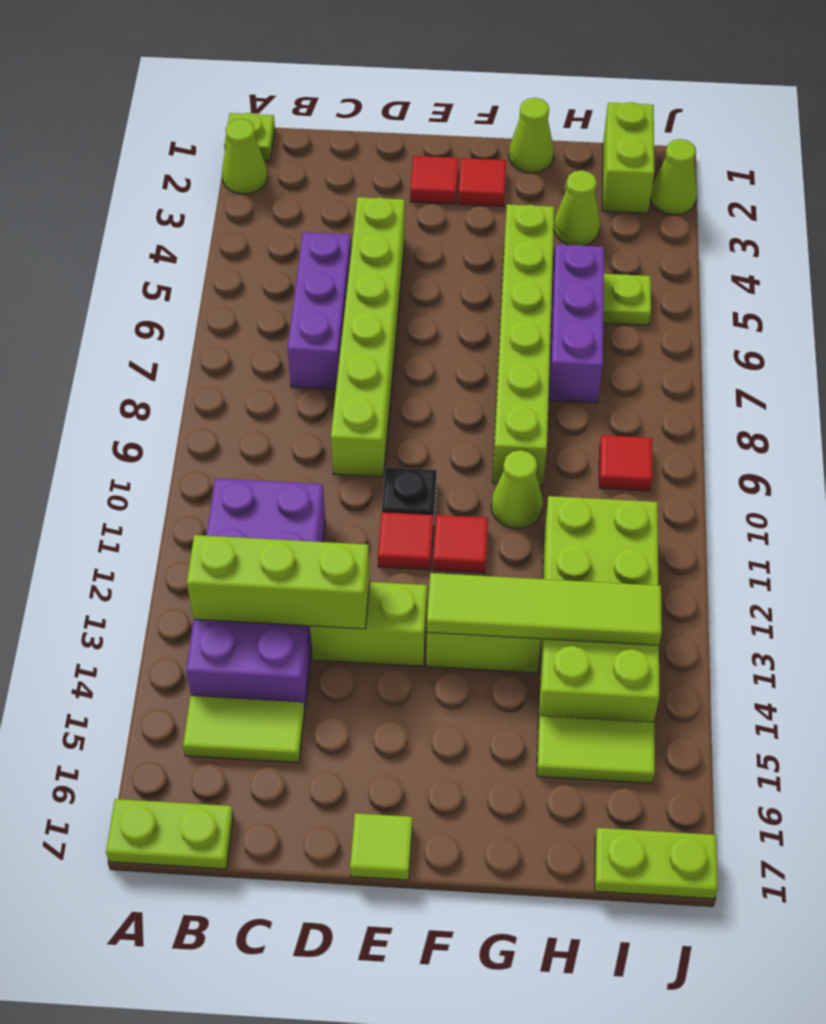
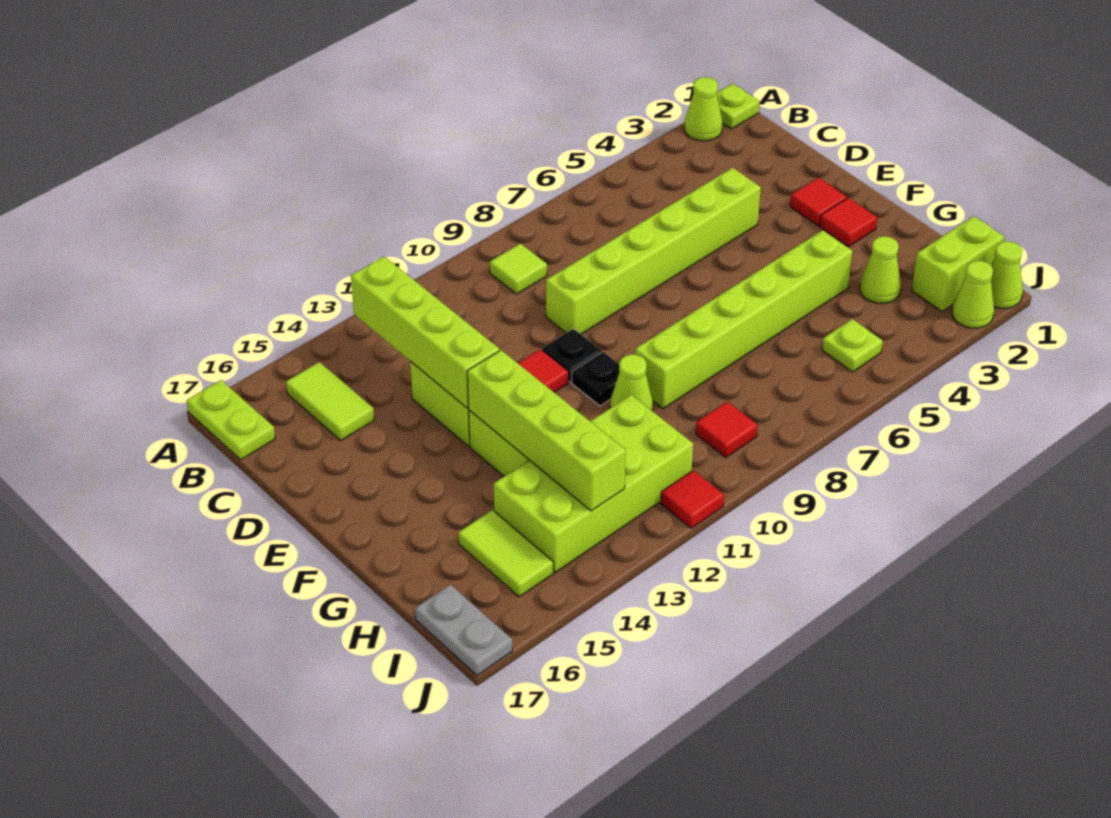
purple brick B11:C14 level 1 -> none
lime brick B13:D13 level 2 -> lime brick B13:E13 level 2
purple brick C5:C7 level 1 -> none
lime tile E17 level 1 -> lime tile B9 level 1
none -> black plate F10 level 1
red tile F11 level 1 -> red tile J11 level 1
lime tile F13:I13 level 2 -> lime brick F13:I13 level 2
lime cone G1 level 1 -> lime cone J1 level 1
purple brick H5:H7 level 1 -> none
lime plate I17:J17 level 1 -> grey plate I17:J17 level 1

